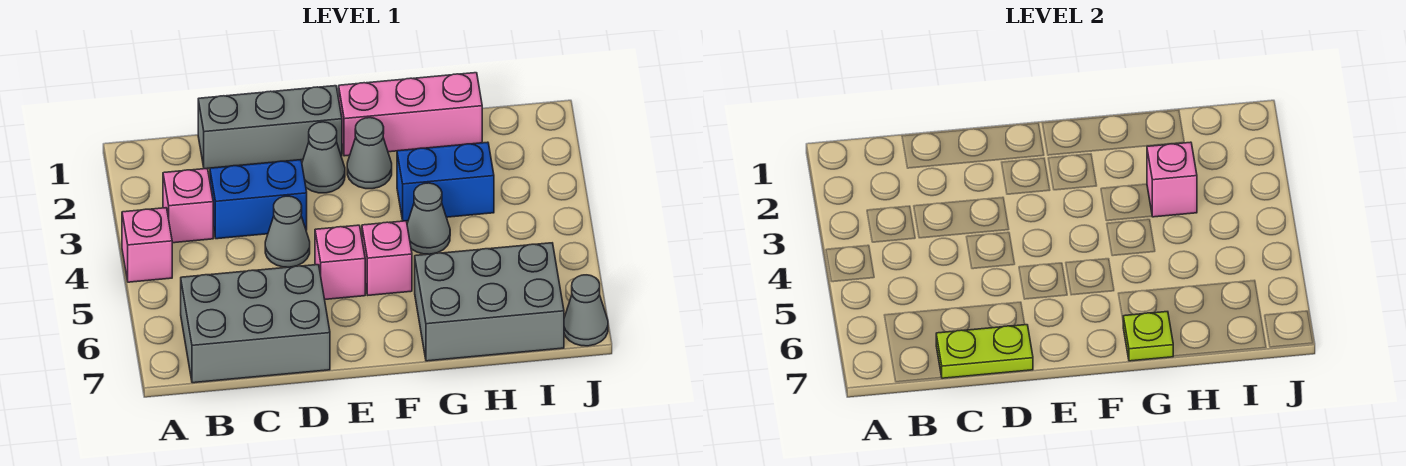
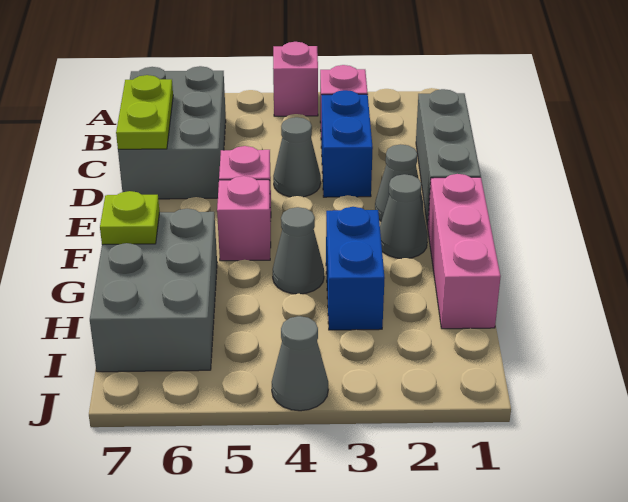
pink brick H3 level 2 -> none
grey cone J7 level 1 -> grey cone J4 level 1

